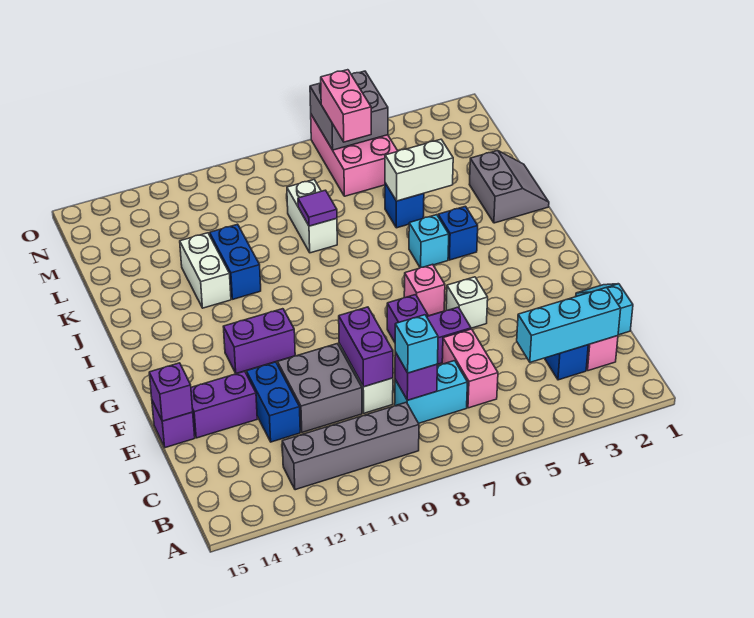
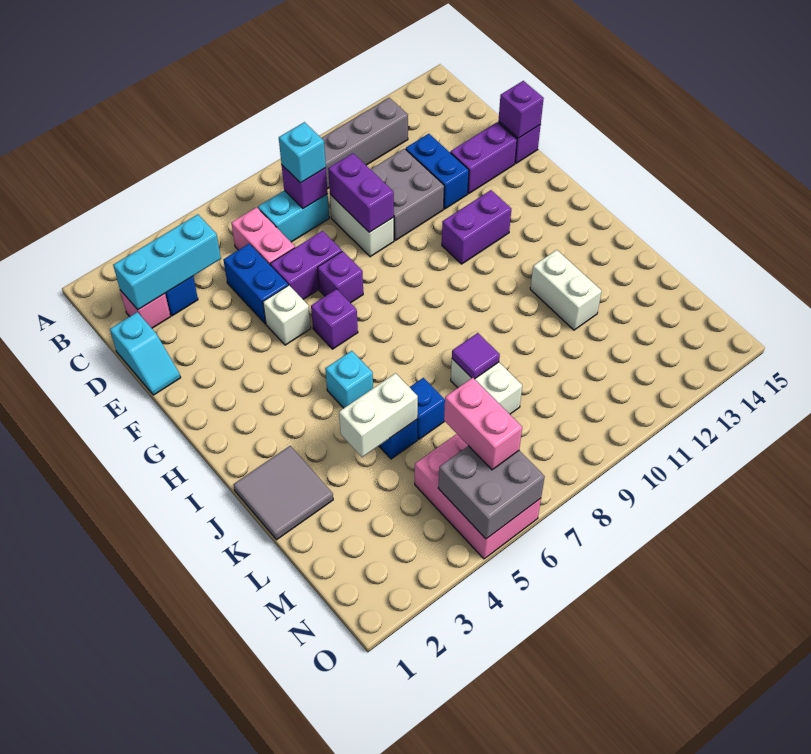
pink brick G6 level 1 -> purple brick G6 level 1
blue brick I4 level 1 -> blue brick K6 level 1
grey slope J1:K2 level 1 top 2 -> grey tile J1:K2 level 1
blue brick J11:K11 level 1 -> blue brick D5:E5 level 1

